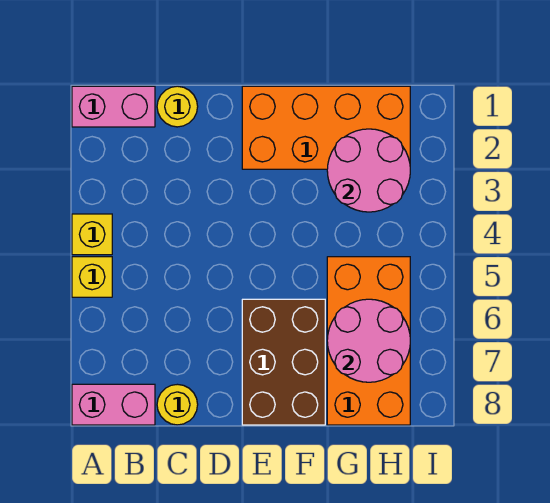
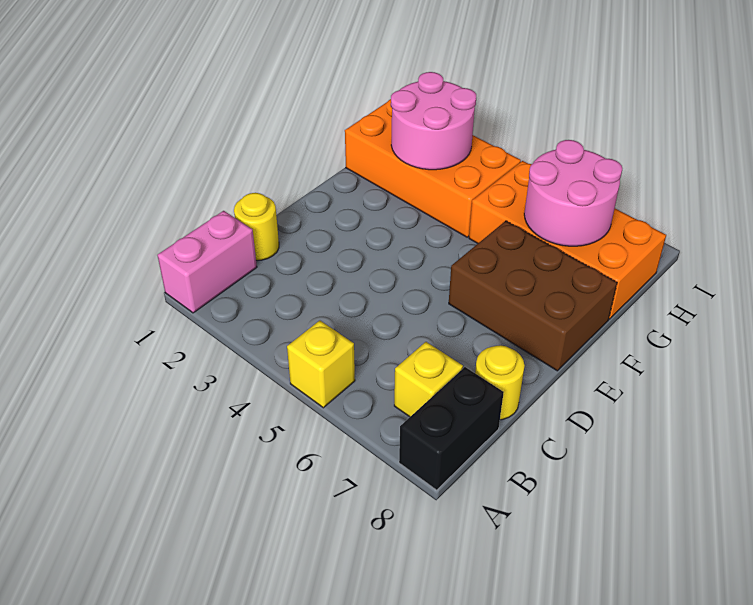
yellow brick A4 level 1 -> yellow brick B7 level 1
pink brick A8:B8 level 1 -> black brick A8:B8 level 1
orange brick E1:H2 level 1 -> orange brick G1:H4 level 1

